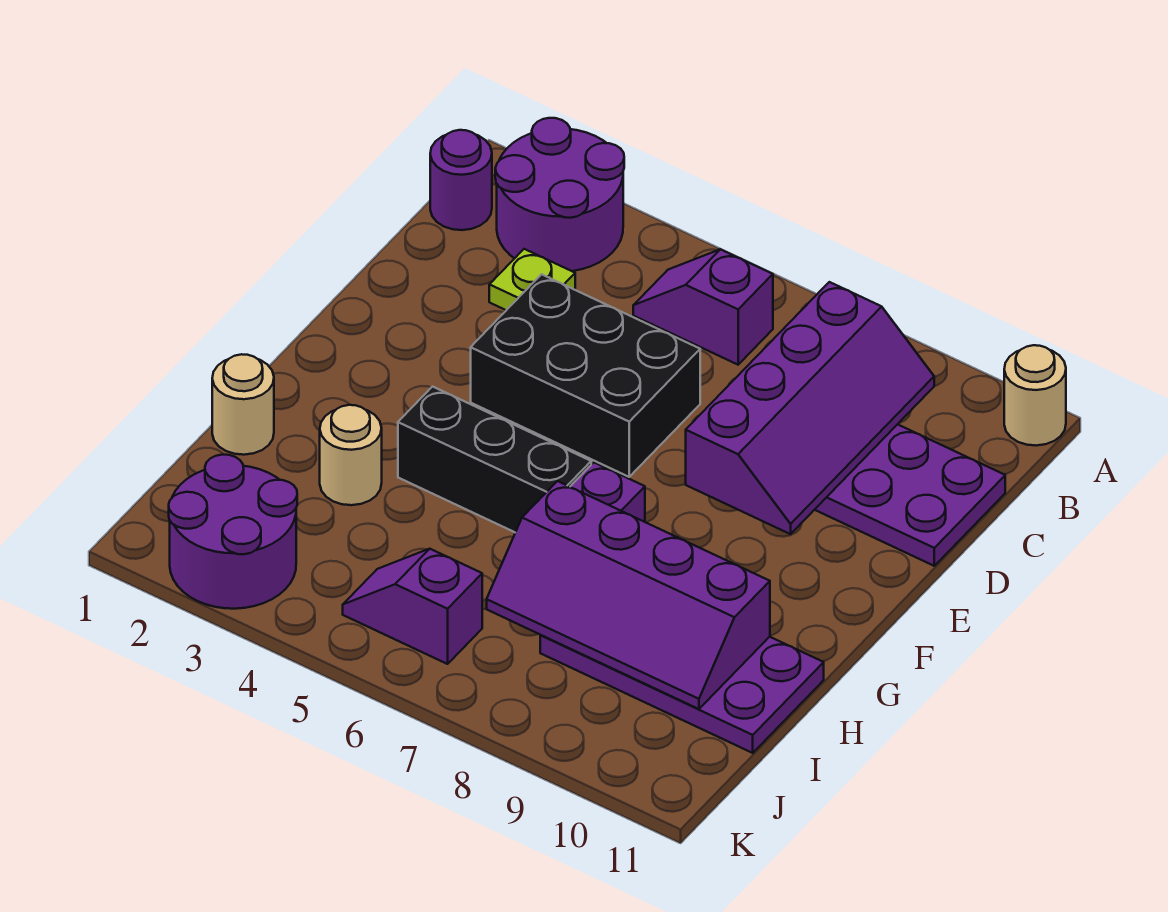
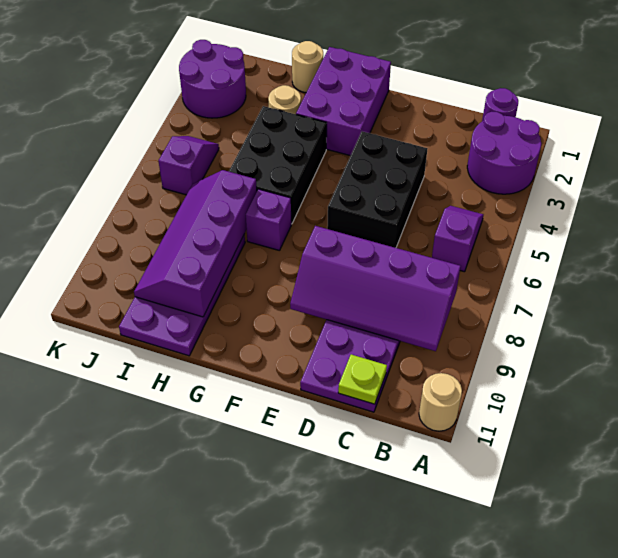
lime plate C3 level 1 -> lime plate C11 level 2
none -> purple brick F1:G3 level 1
black brick G4:G6 level 1 -> black brick G4:H6 level 1

